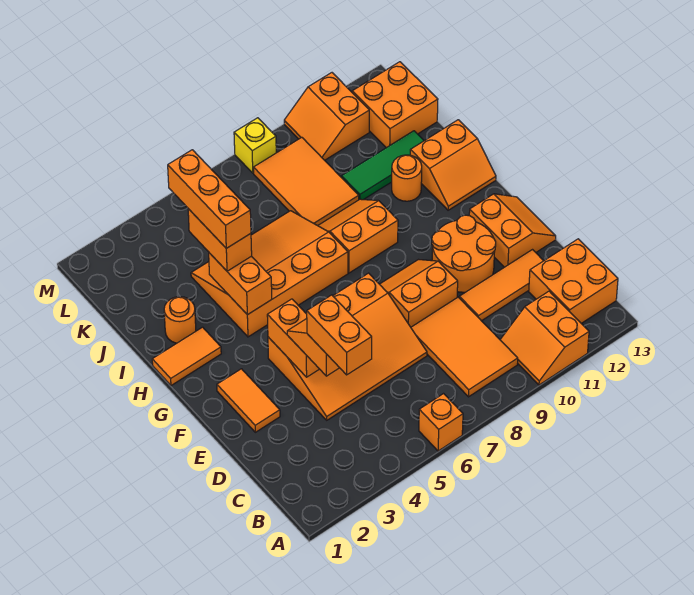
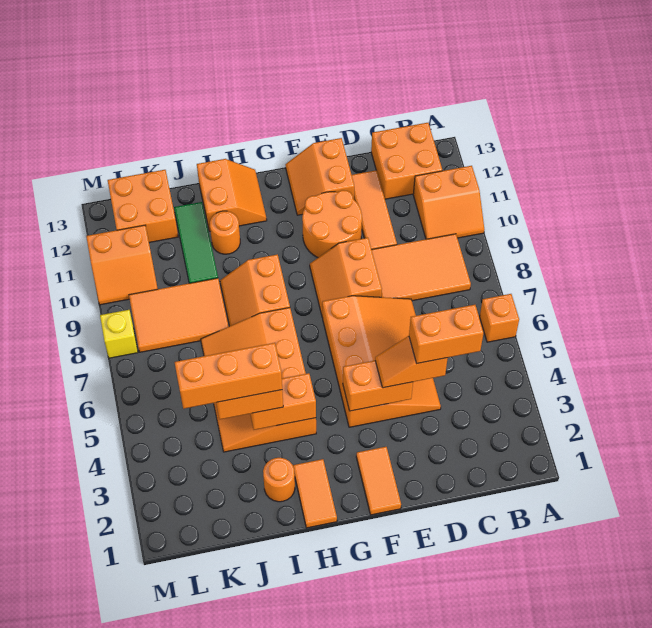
orange tile E2:F2 level 1 -> orange tile F1:F2 level 1
orange slope E12:F13 level 1 top 12 -> orange slope E12:F13 level 1 top E

